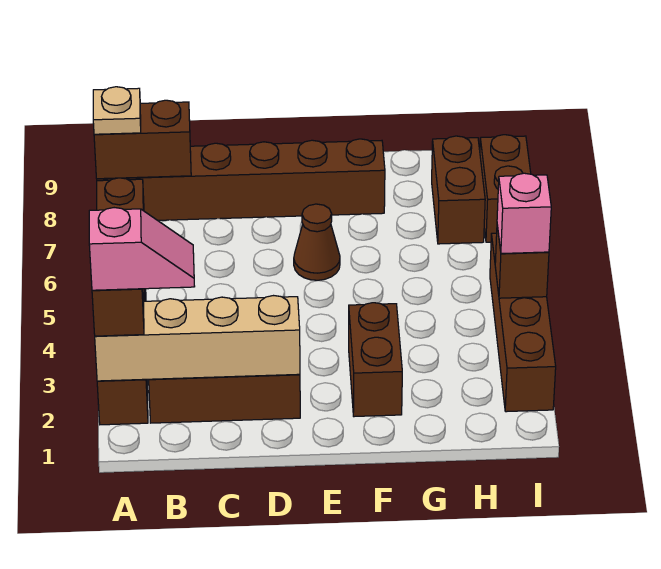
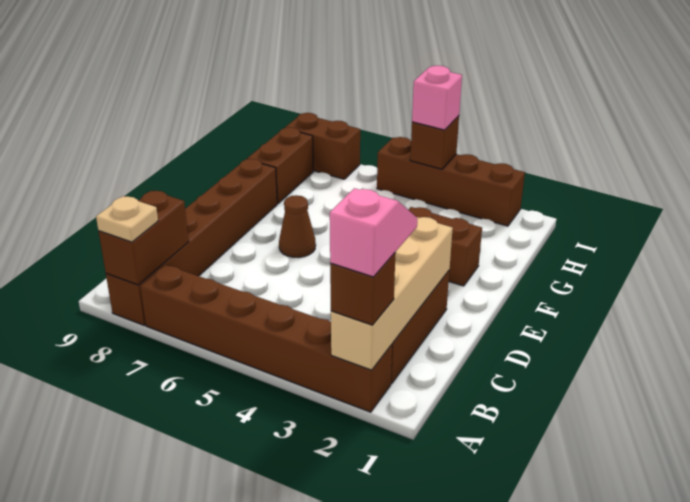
brown brick H7:H8 level 1 -> brown brick G8:H8 level 1

